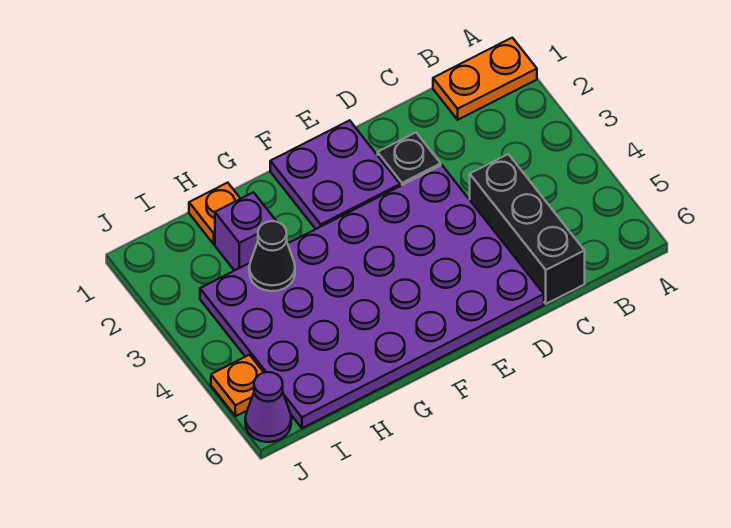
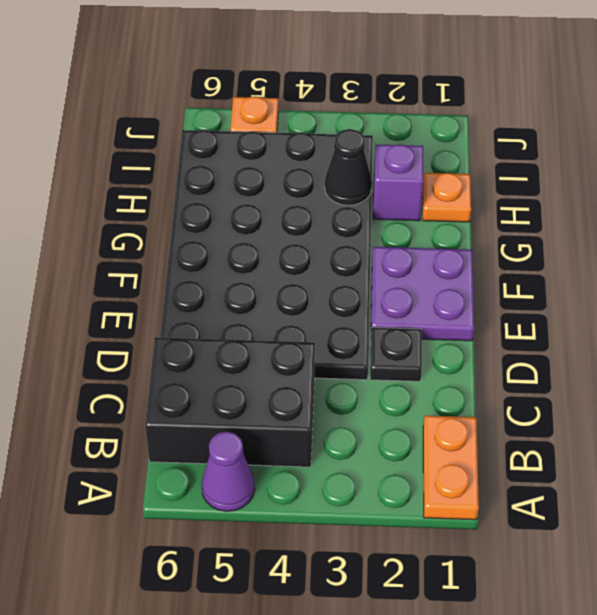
black brick C4:C6 level 1 -> black brick B4:C6 level 1
purple plate D3:I6 level 1 -> black plate D3:I6 level 1
purple cone J6 level 1 -> purple cone A5 level 1

